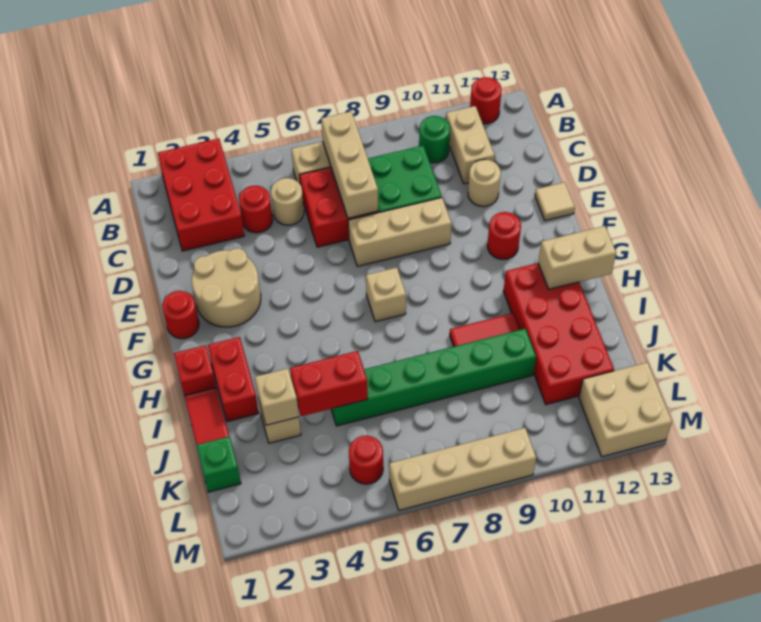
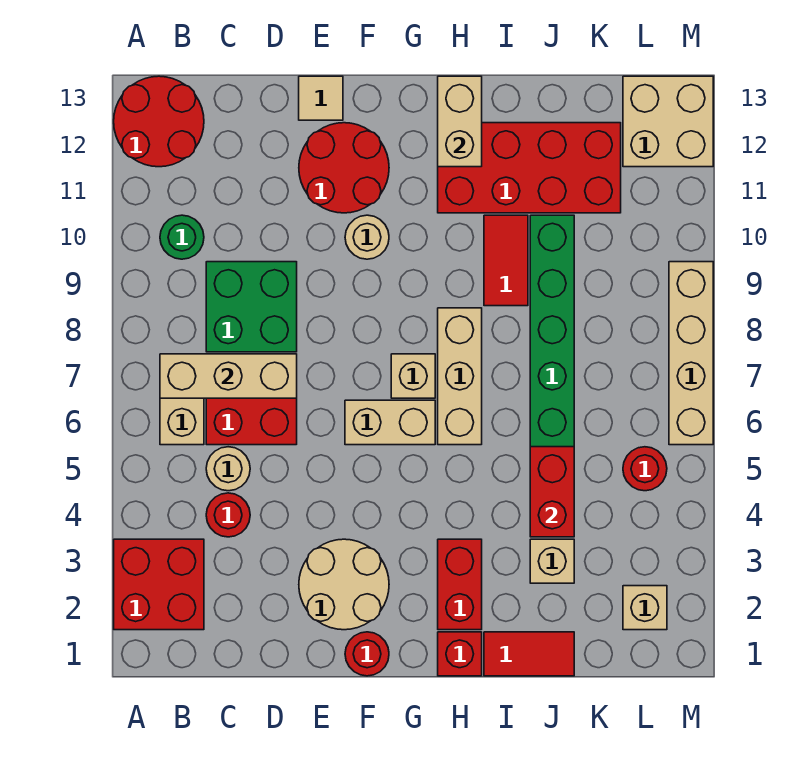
red brick A2:C3 level 1 -> red brick A2:B3 level 1
red round brick A12 level 1 -> red round brick A12:B13 level 1
tan brick B11:C11 level 1 -> tan brick F6:G6 level 1
tan round brick D11 level 1 -> tan round brick F10 level 1
tan brick E7:E9 level 1 -> tan brick H6:H8 level 1
red round brick F11 level 1 -> red round brick E11:F12 level 1
red brick H2:I2 level 1 -> red brick H2:H3 level 1
tan brick J3 level 2 -> tan brick L2 level 1
green brick K1 level 1 -> none

